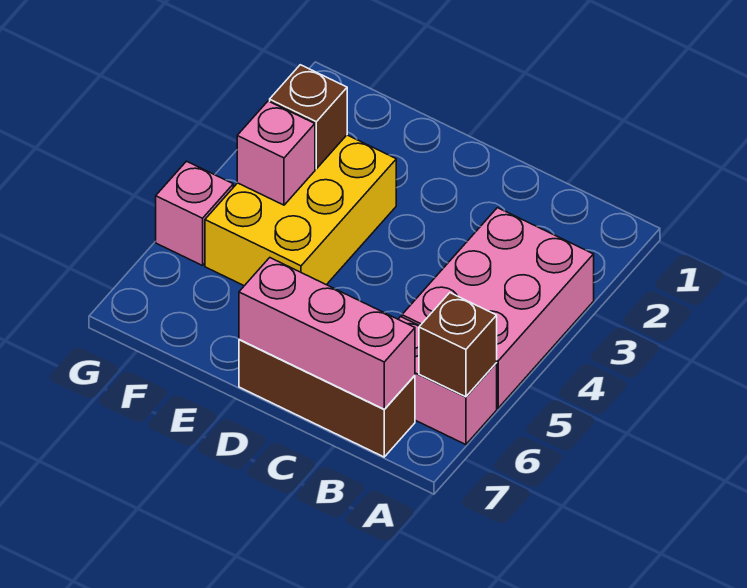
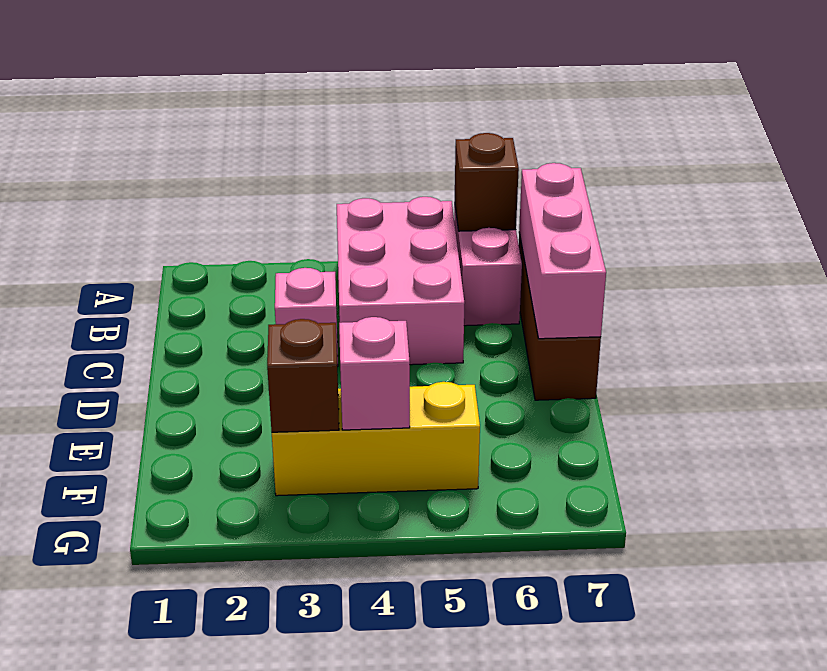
pink brick A3:B5 level 1 -> pink brick A4:C5 level 1
yellow brick E3:F5 level 1 -> yellow brick F3:F5 level 1
pink brick G5 level 1 -> pink brick C3 level 1

